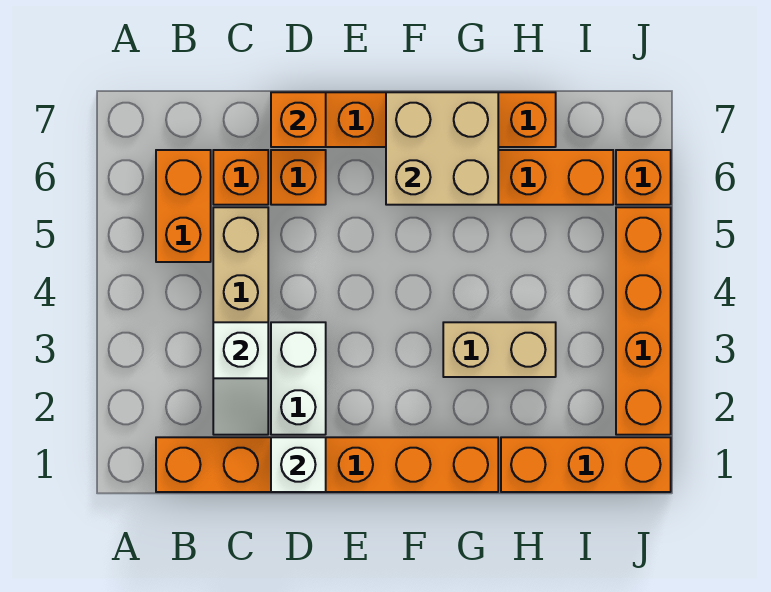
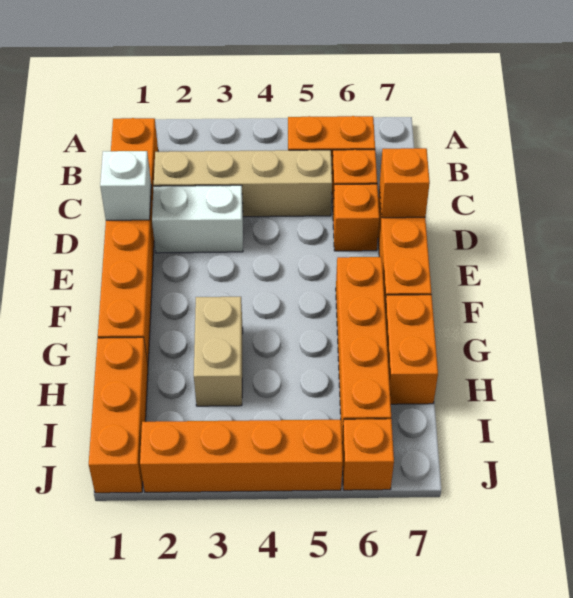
white slope C2:C3 level 2 top 3 -> none
tan brick F6:G7 level 2 -> none

